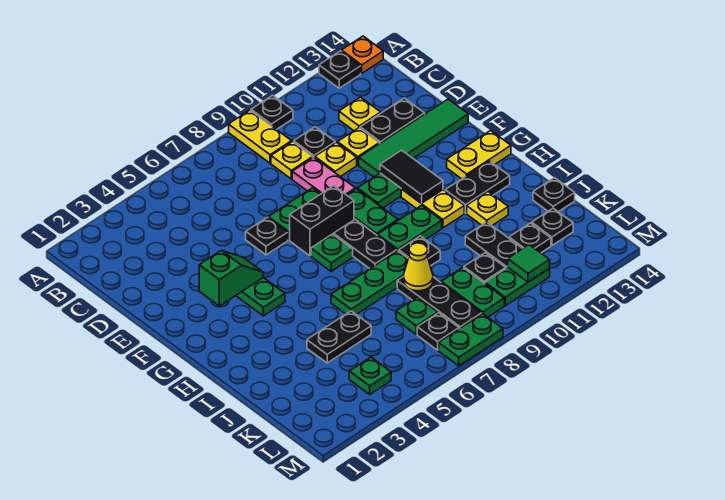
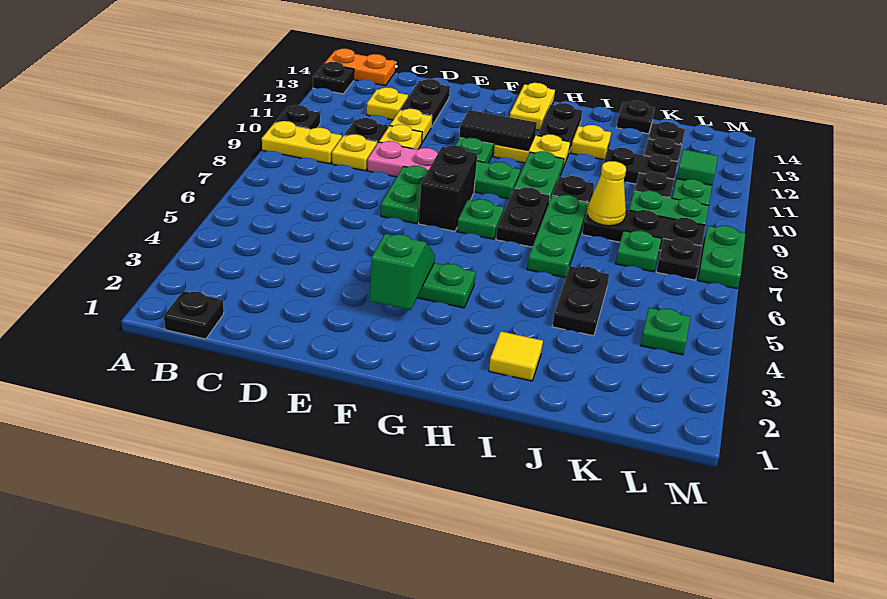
orange plate A14 level 1 -> orange plate A14:B14 level 1
black plate E6 level 1 -> black plate B1 level 1
green tile E11:E14 level 1 -> none
black plate G8:H8 level 1 -> black plate H7:H8 level 1
none -> yellow tile I2 level 1

